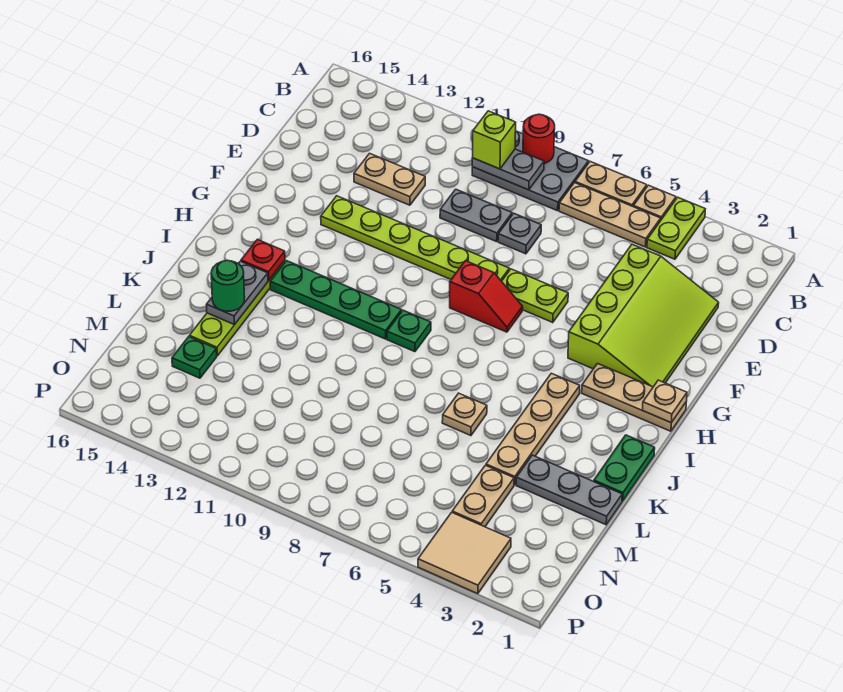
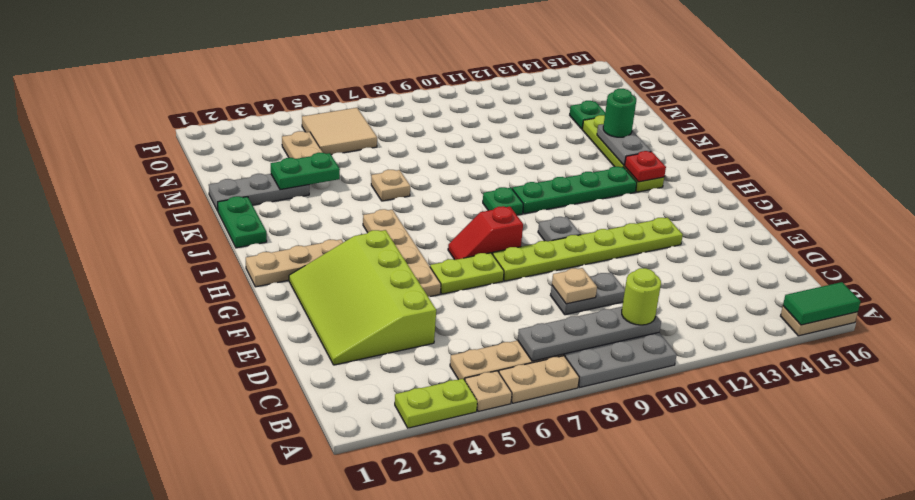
lime plate A4:B4 level 1 -> lime plate A3:A4 level 1
red round brick A9 level 2 -> none
none -> green tile A15:A16 level 2
grey plate B9:B10 level 2 -> grey plate B7:B10 level 2
lime brick B10 level 3 -> lime round brick B10 level 3
grey plate D8 level 1 -> grey plate G10 level 1
tan plate D12:D13 level 1 -> tan plate A15:A16 level 1
tan plate H1 level 2 -> tan plate D9 level 2
tan plate I4:L4 level 1 -> tan plate F5:I5 level 1
none -> green plate L3:L4 level 2
tan tile O3:P4 level 1 -> tan tile N5:O6 level 1

